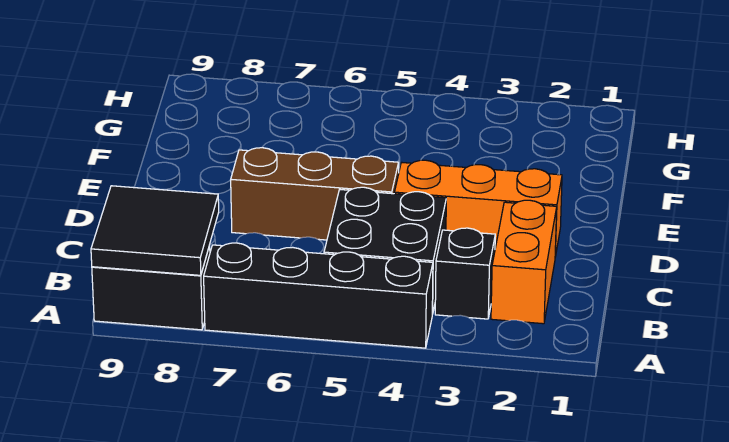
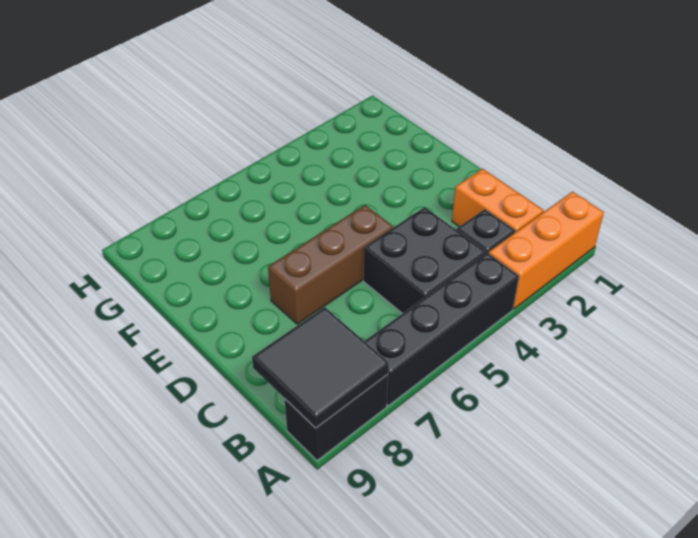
orange brick D2:D4 level 1 -> orange brick A1:A3 level 1

